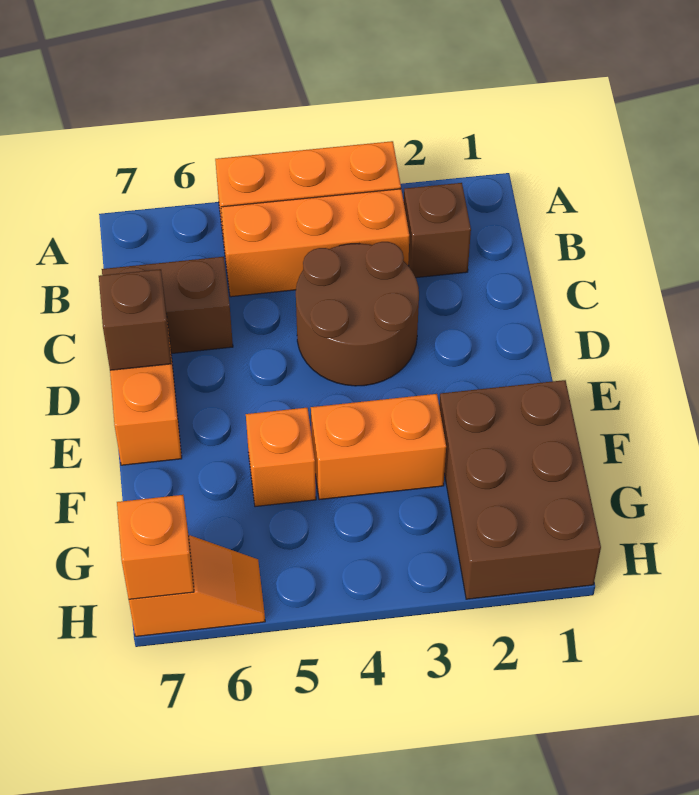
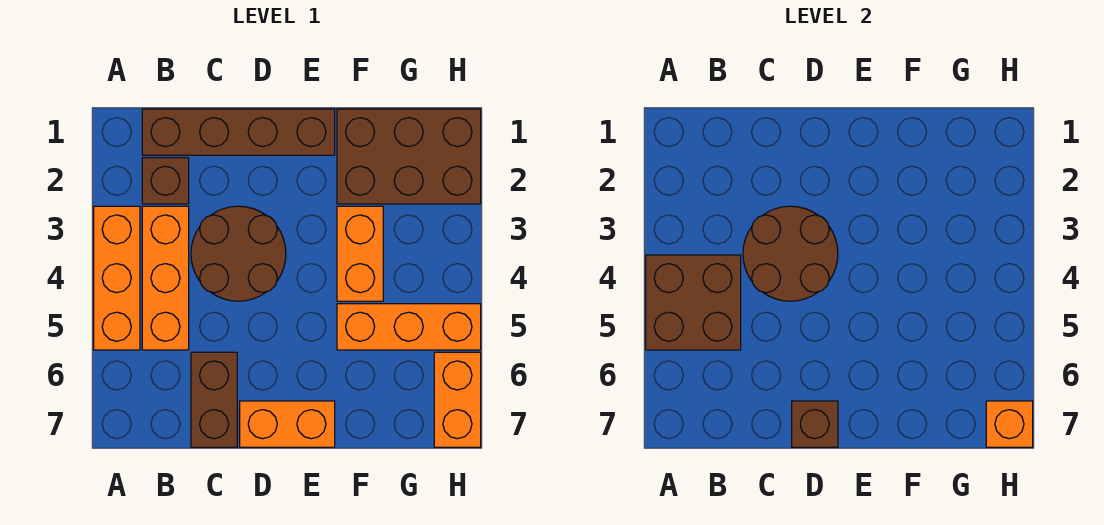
none -> brown brick A4:B5 level 2
none -> brown brick B1:E1 level 1
none -> brown round brick C3:D4 level 2
orange brick F5 level 1 -> orange brick F5:H5 level 1
orange slope H6:H7 level 1 top 7 -> orange brick H6:H7 level 1

